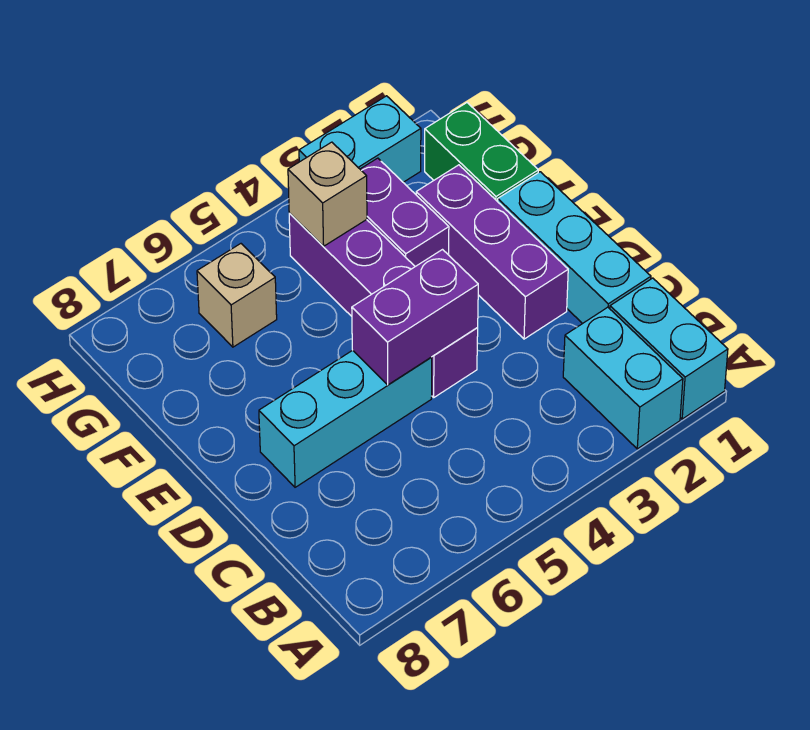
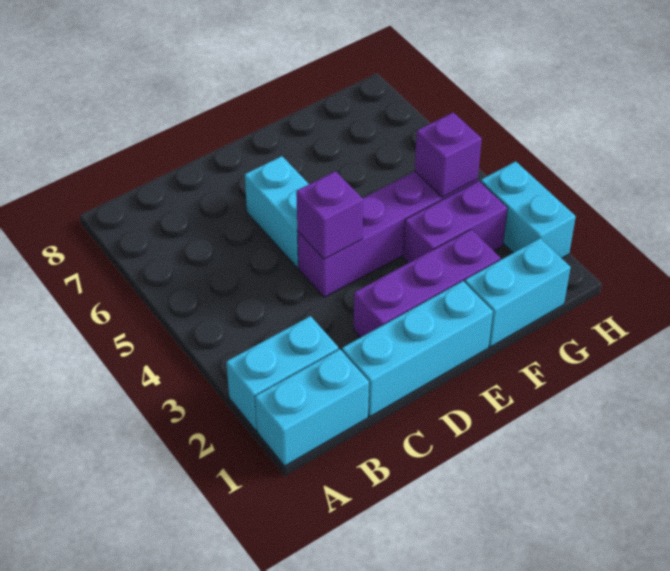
purple brick D4:D5 level 2 -> purple brick D4 level 2
cyan brick D5:D7 level 1 -> cyan brick D5:D6 level 1
green brick F1:G1 level 1 -> cyan brick F1:G1 level 1
tan brick G4 level 2 -> purple brick G4 level 2
tan brick G6 level 1 -> none

